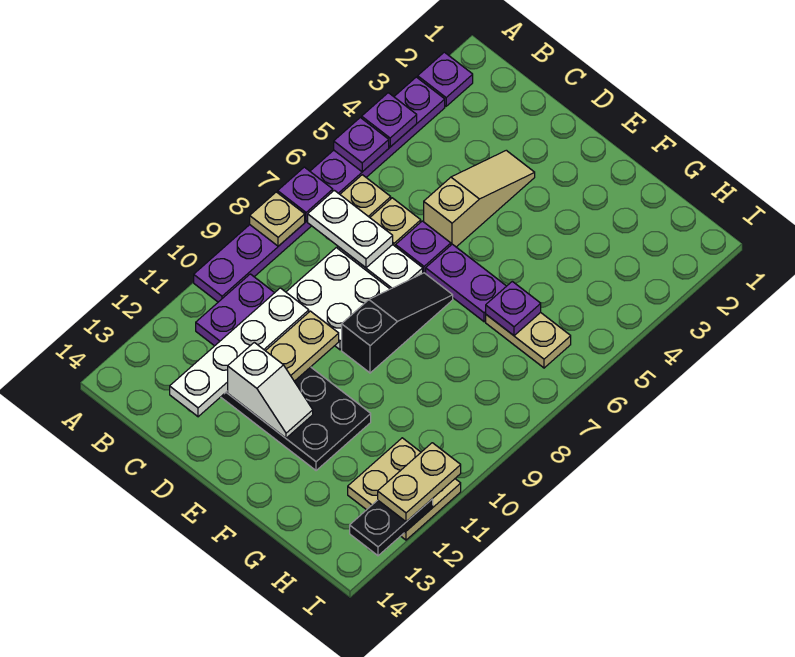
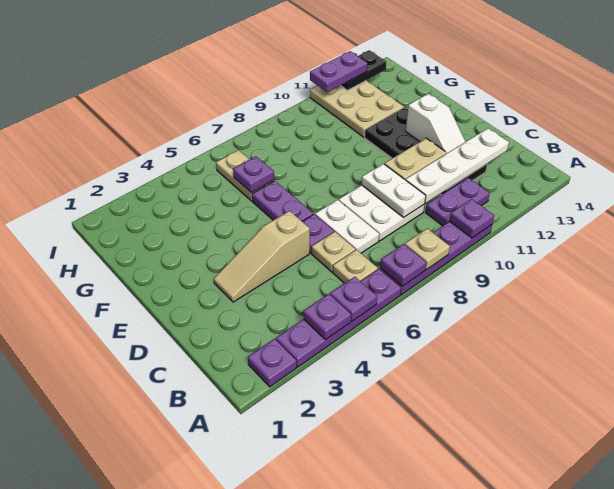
none -> purple plate A10 level 2
white plate B7:C7 level 2 -> white plate C9:D9 level 2
white slope D12:E12 level 2 top D -> white slope D12:E12 level 2 top E
black slope E7:E9 level 1 top 9 -> none
tan plate H11:I12 level 1 -> tan plate G11:I12 level 1
tan plate I11:I12 level 3 -> purple plate I11:I12 level 3

